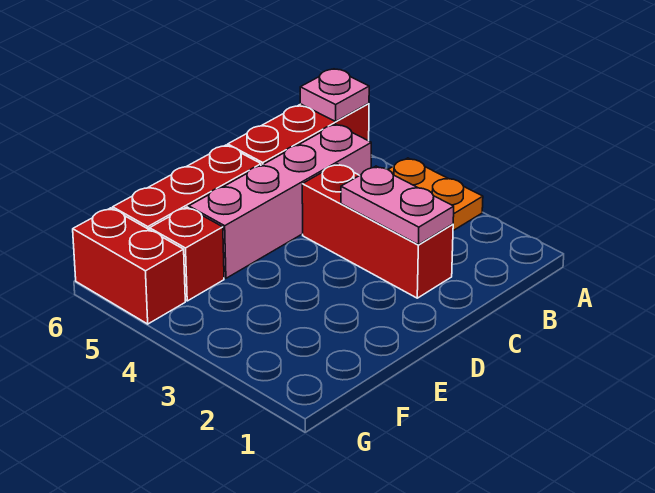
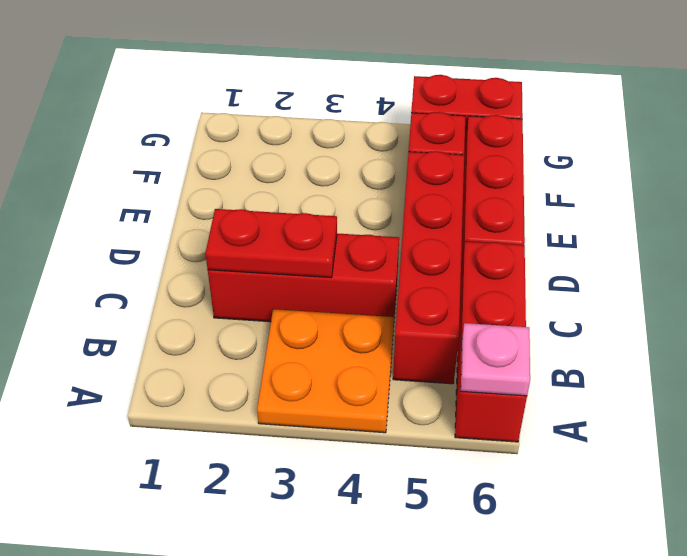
pink brick B5:E5 level 1 -> red brick B5:E5 level 1
pink plate C2:C3 level 2 -> red plate C2:C3 level 2

